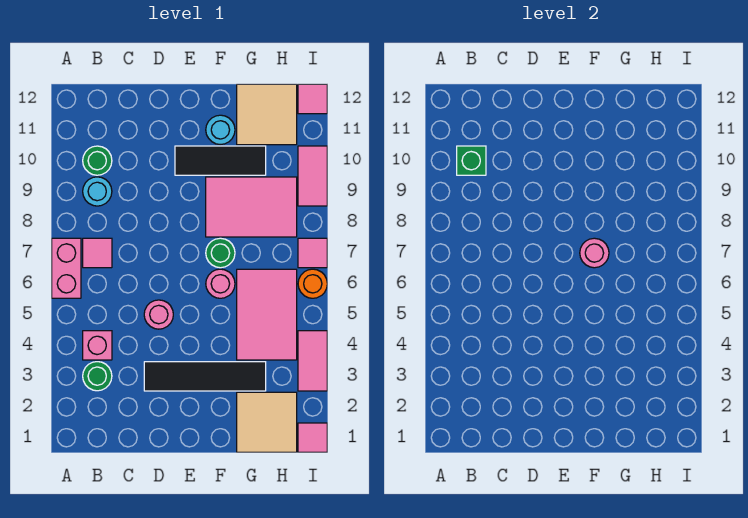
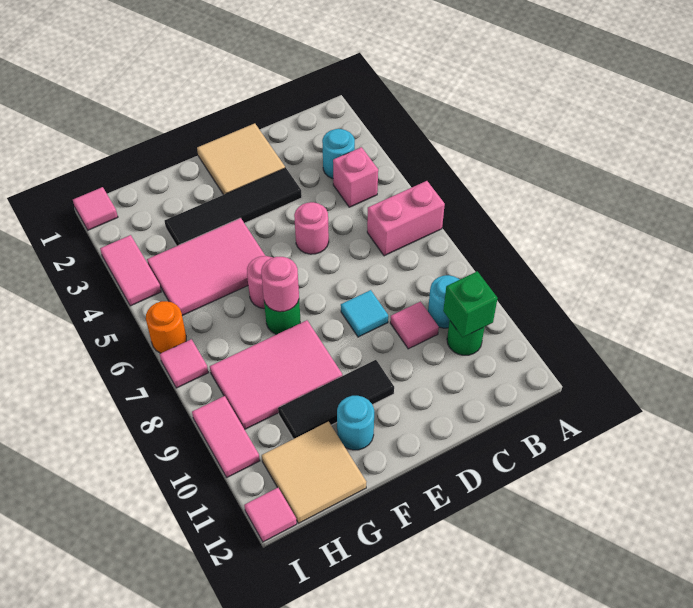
pink brick A6:A7 level 1 -> pink brick A6:B6 level 1
green round brick B3 level 1 -> cyan round brick B3 level 1
pink tile B7 level 1 -> pink tile C9 level 1
none -> cyan tile D8 level 1
tan tile G1:H2 level 1 -> tan tile D1:E2 level 1
pink tile G4:H6 level 1 -> pink tile F4:H5 level 1

